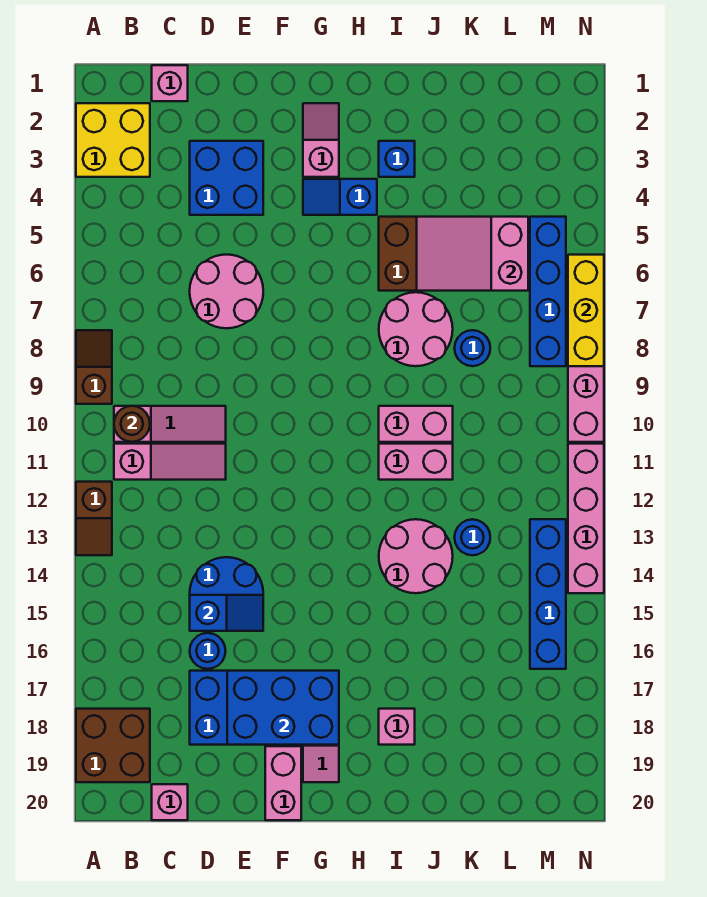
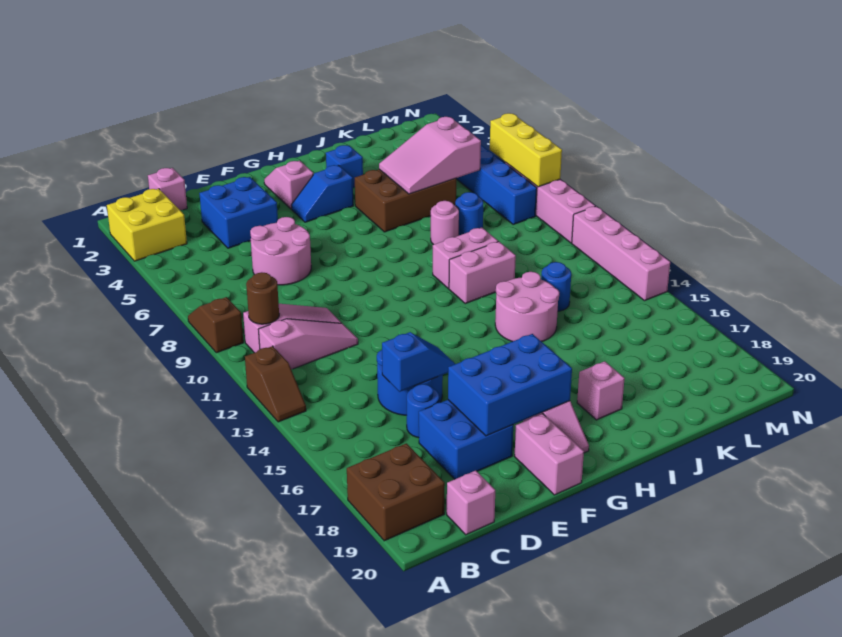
pink round brick I7:J8 level 1 -> pink round brick J8 level 1
blue brick M13:M16 level 1 -> none

